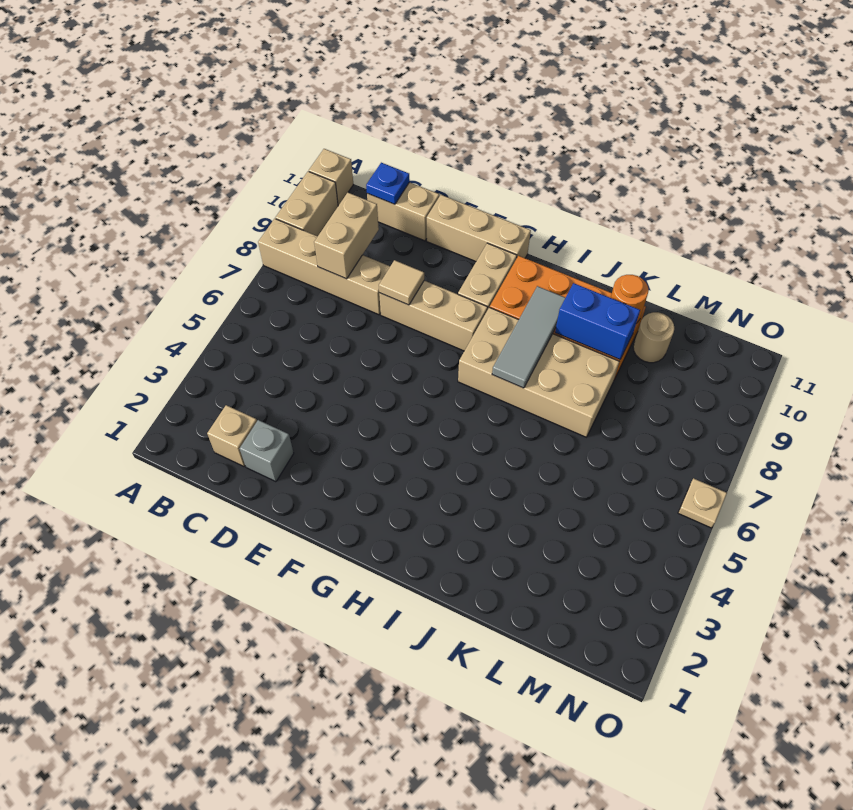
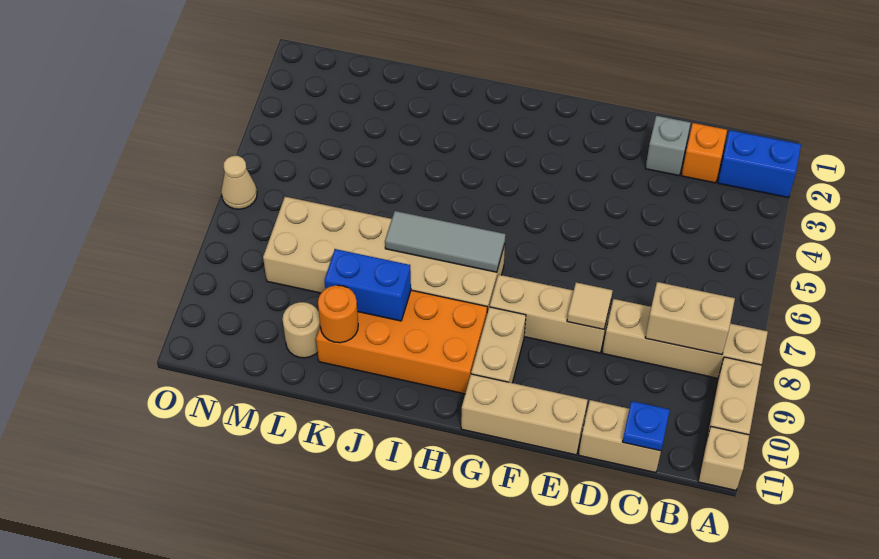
none -> blue brick A2:B2 level 1
tan brick C2 level 1 -> orange brick C2 level 1
tan brick C8:C9 level 2 -> tan brick B8:C8 level 2
tan brick H7:K8 level 1 -> tan brick H7:M8 level 1
grey tile I7:I9 level 2 -> grey tile H7:J7 level 2
tan plate O6 level 1 -> tan cone O6 level 1

